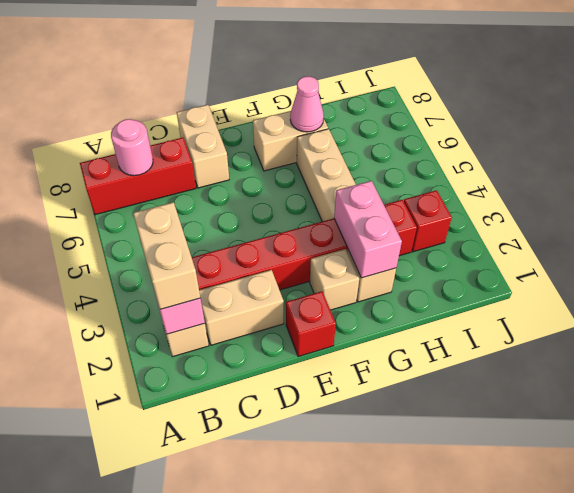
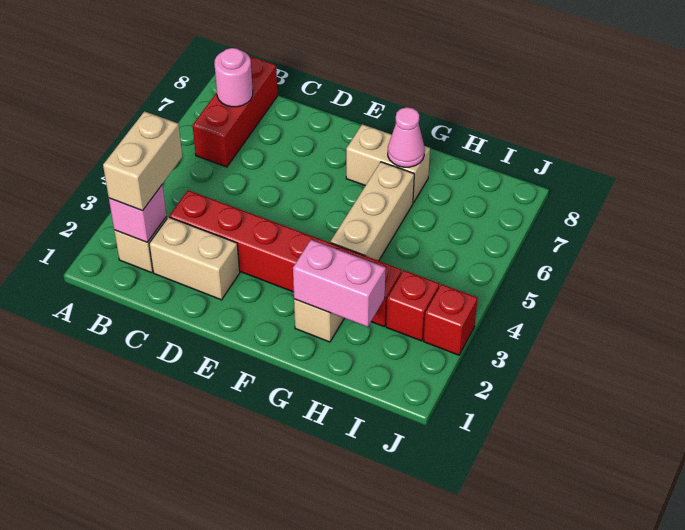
red brick A7:C7 level 1 -> red brick B6:B8 level 1
tan brick D7:D8 level 1 -> none
red brick E1 level 1 -> red brick J3 level 1
tan brick F2 level 1 -> none
pink brick G2:G3 level 2 -> pink brick G2:H2 level 2

